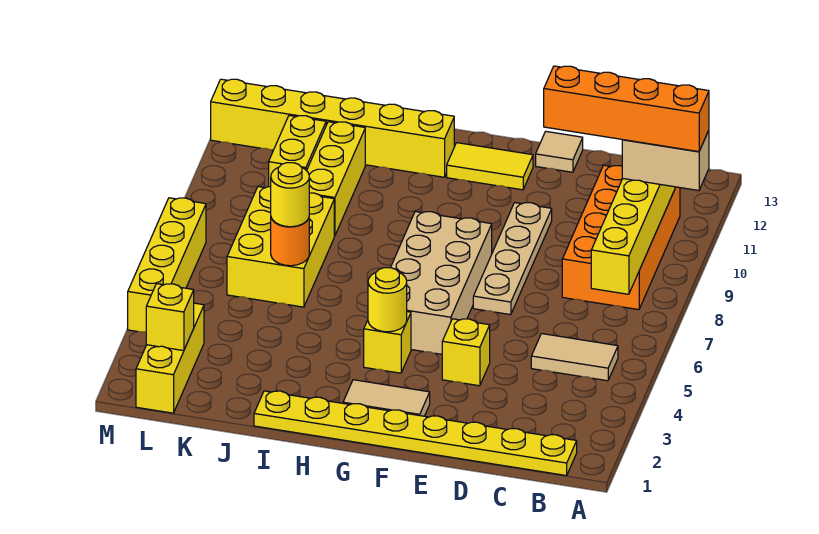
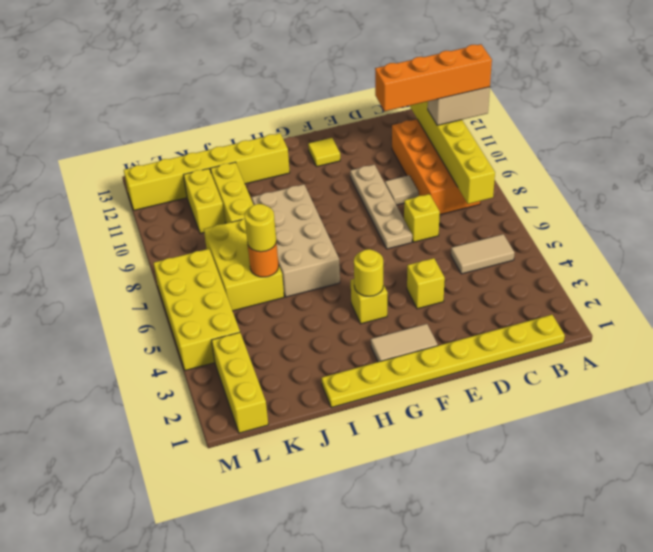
tan tile E13 level 1 -> tan tile D9 level 1
tan brick F5:G8 level 1 -> tan brick H6:I9 level 1
yellow tile F12:G12 level 1 -> yellow tile F12 level 1
yellow brick L2 level 2 -> yellow brick D7 level 1
yellow brick M4:M7 level 1 -> yellow brick L4:M7 level 1

